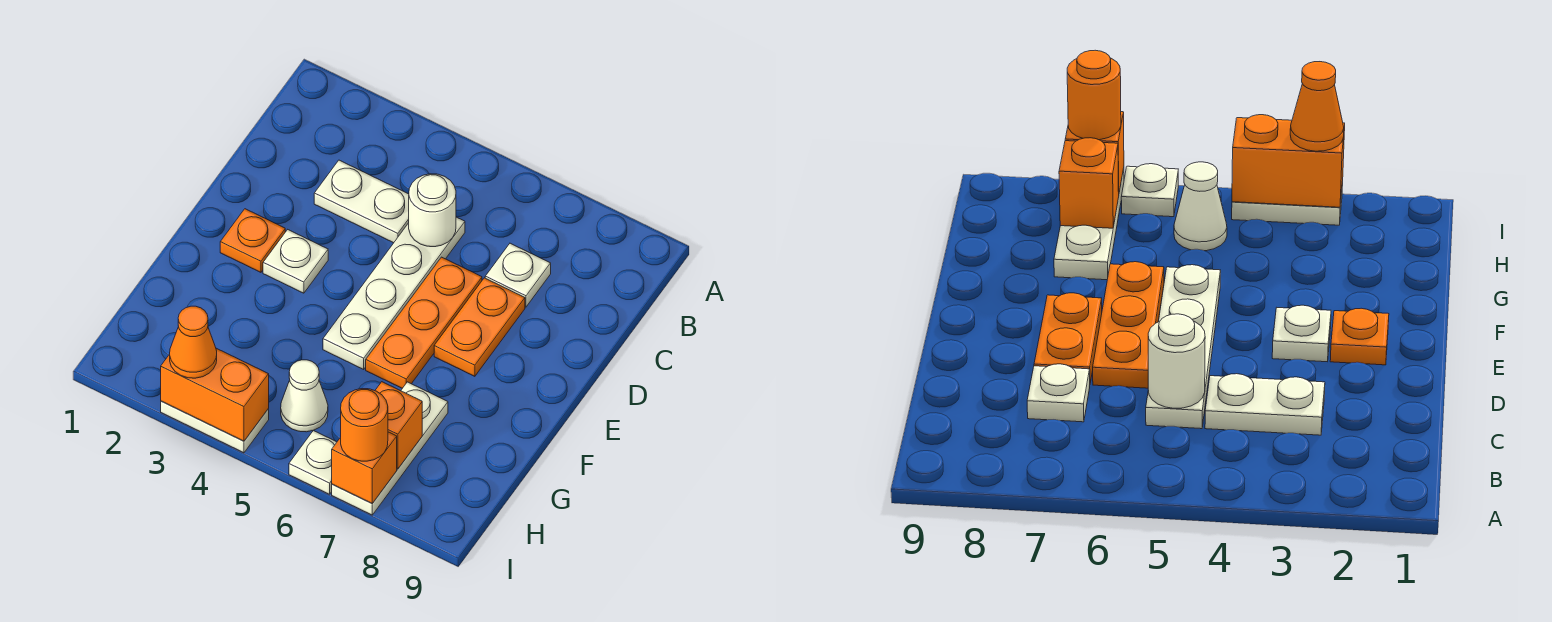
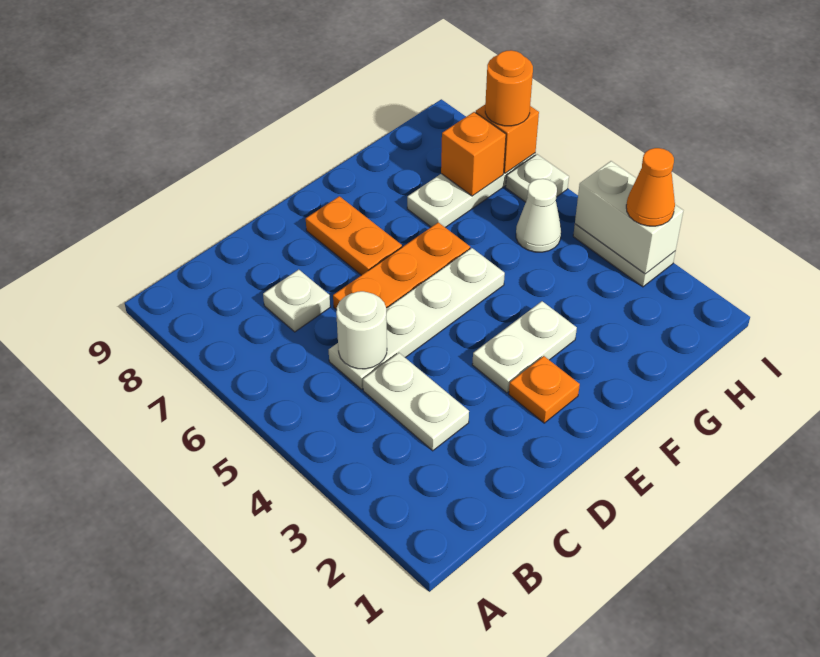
orange plate D7:E7 level 1 -> orange plate E7:E8 level 1
white plate E3 level 1 -> white plate E3:F3 level 1
orange brick I3:I4 level 2 -> white brick I3:I4 level 2

